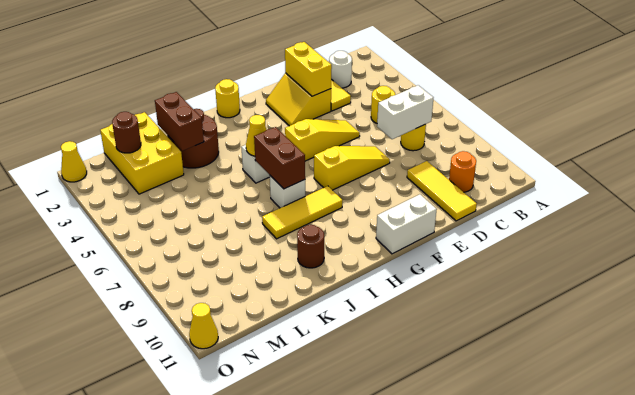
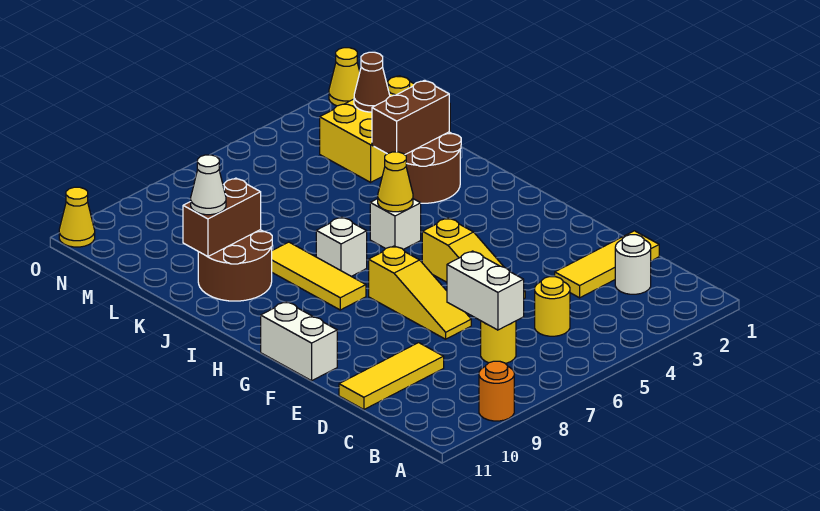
orange round brick C10 level 1 -> orange round brick A9 level 1
yellow slope E2:F3 level 1 top E -> none
yellow brick E2:E3 level 2 -> none
yellow round brick H1 level 1 -> none
brown brick I6:I7 level 2 -> brown brick K9:K10 level 2
brown round brick J10 level 1 -> brown round brick J9:K10 level 1
none -> white cone K10 level 3
brown round brick M2 level 2 -> brown cone M2 level 2

